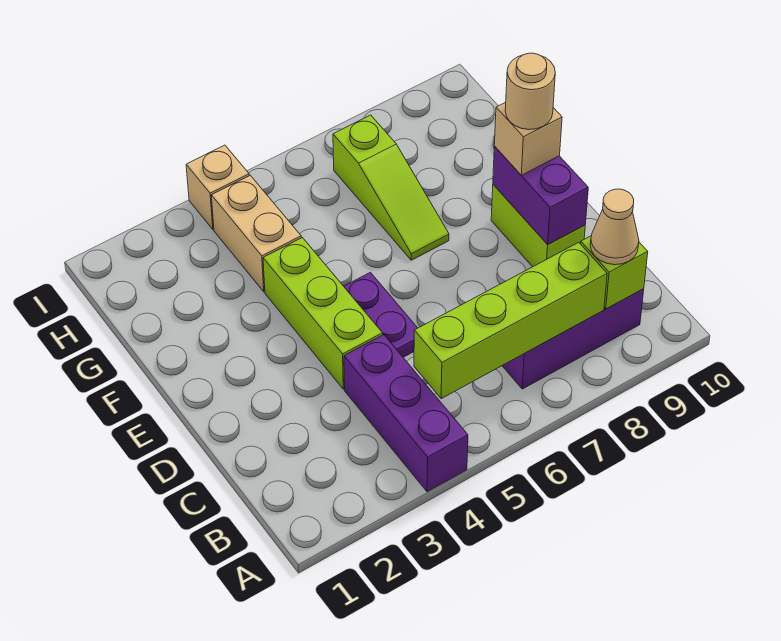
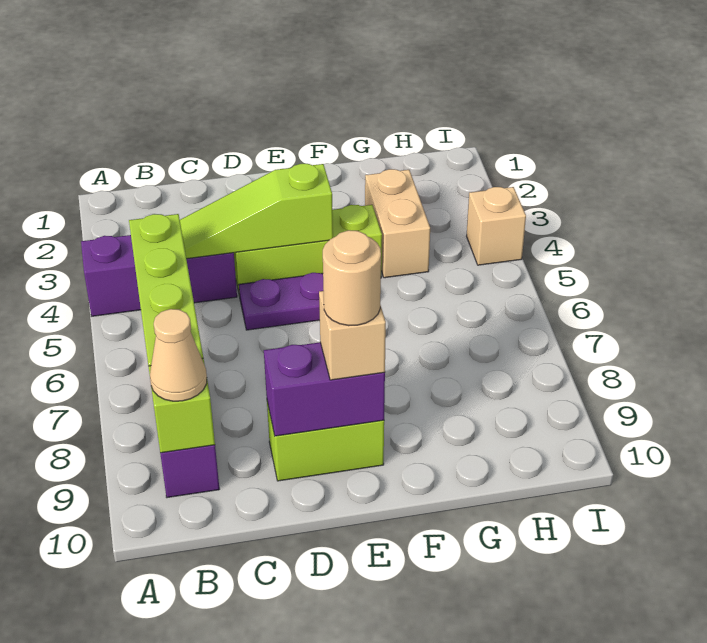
lime slope F7:H7 level 1 top H -> lime slope C4:E4 level 2 top E
tan brick G4:H4 level 1 -> tan brick G3:G4 level 1

